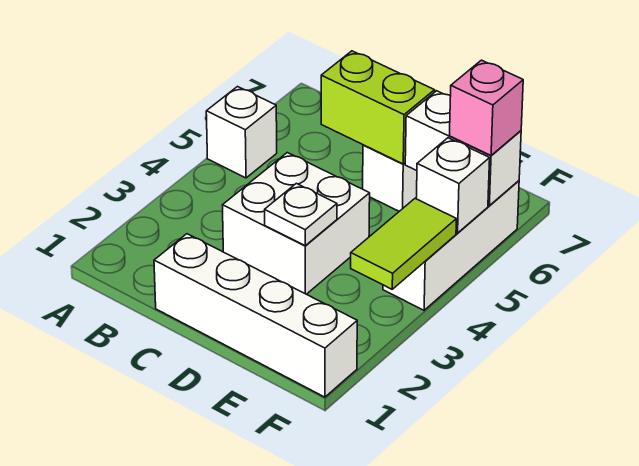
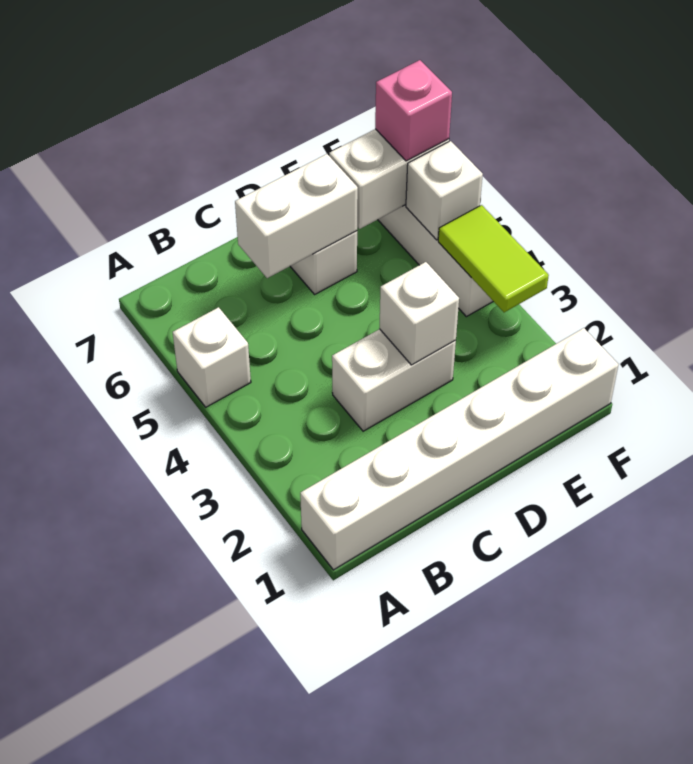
white brick C1:F1 level 1 -> white brick A1:F1 level 1
white brick C3:D4 level 1 -> white brick C3:D3 level 1
lime brick C6:D6 level 2 -> white brick C6:D6 level 2
white plate D3 level 2 -> white brick D3 level 2

